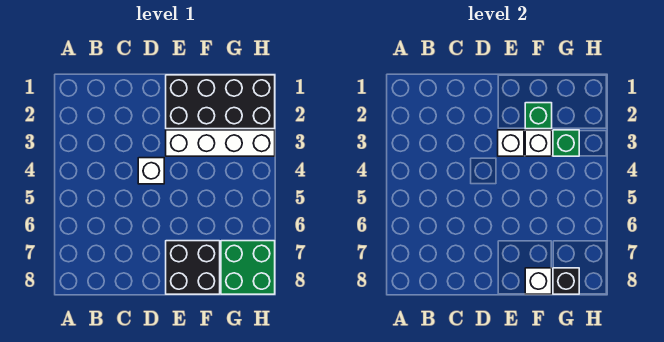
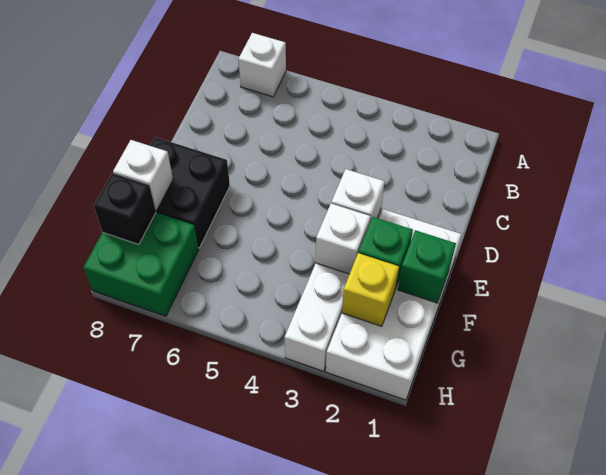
white brick D4 level 1 -> white brick A7 level 1
black brick E1:H2 level 1 -> white brick E1:H2 level 1
none -> yellow brick G2 level 2
green brick G3 level 2 -> green brick F1 level 2

